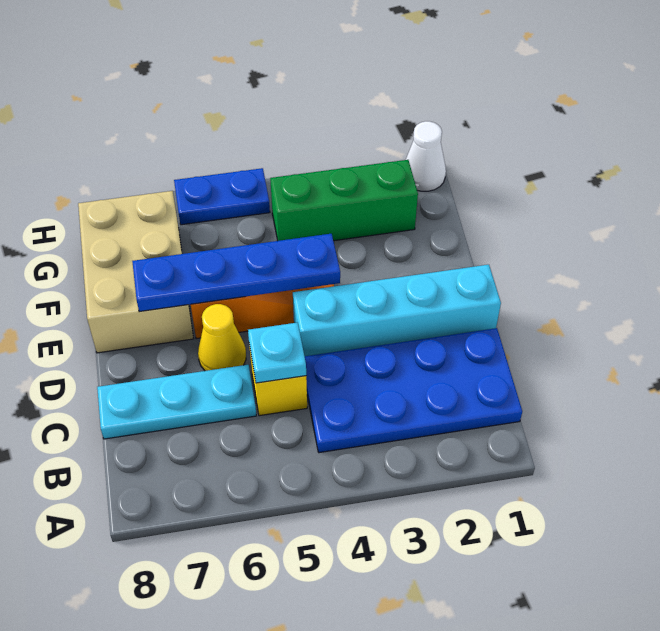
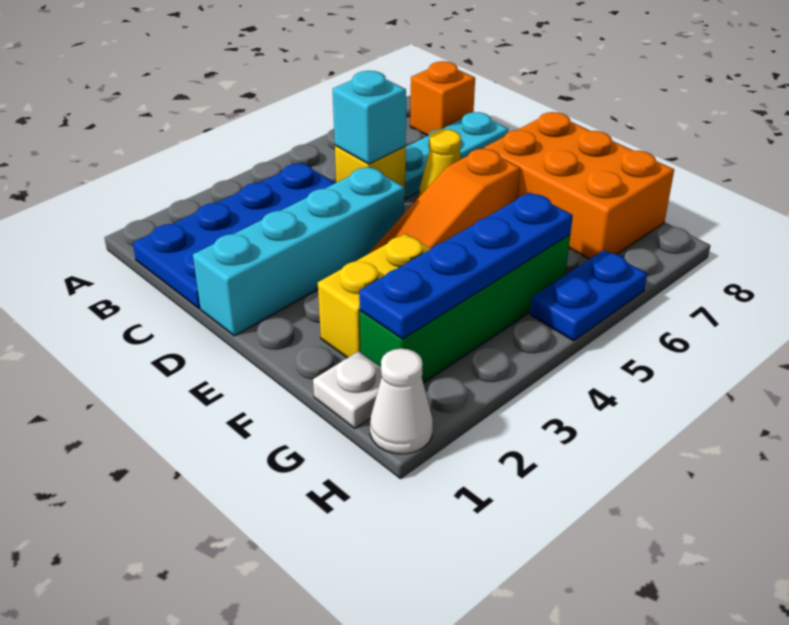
none -> orange brick B8 level 1
cyan plate C5 level 2 -> cyan brick C5 level 2
blue plate E4:E7 level 2 -> blue plate G2:G5 level 2
tan brick E7:G8 level 1 -> orange brick E7:G8 level 1
none -> yellow brick F2:F3 level 1
none -> white plate G1 level 1
green brick G2:G4 level 1 -> green brick G2:G5 level 1

